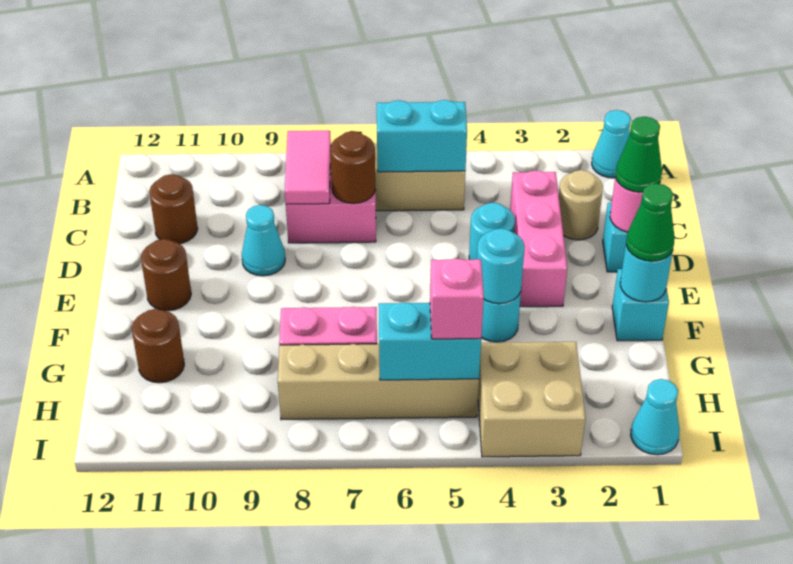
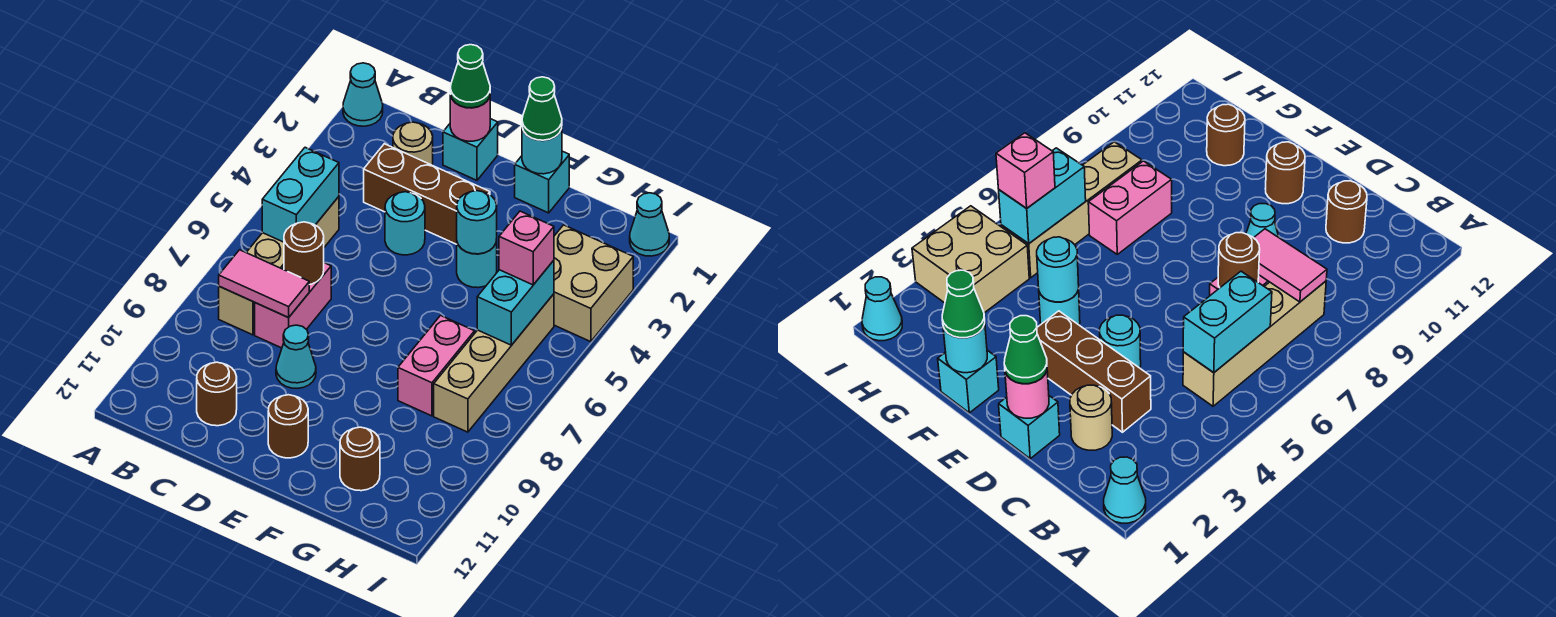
pink brick C3:E3 level 1 -> brown brick C3:E3 level 1

